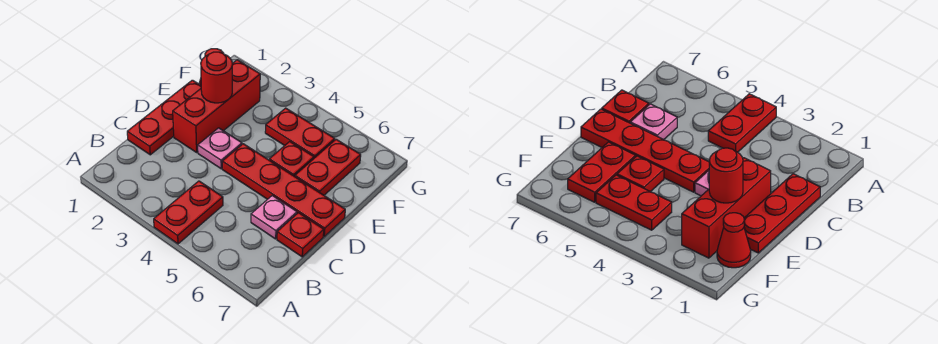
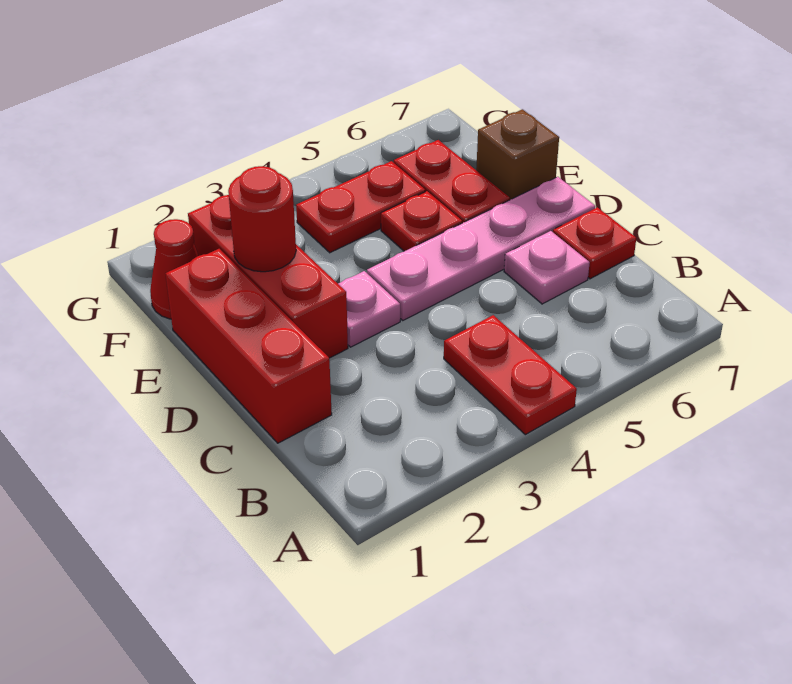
red plate C1:E1 level 1 -> red brick C1:E1 level 1
red plate D4:D7 level 1 -> pink plate D4:D7 level 1
none -> brown brick E7 level 1

